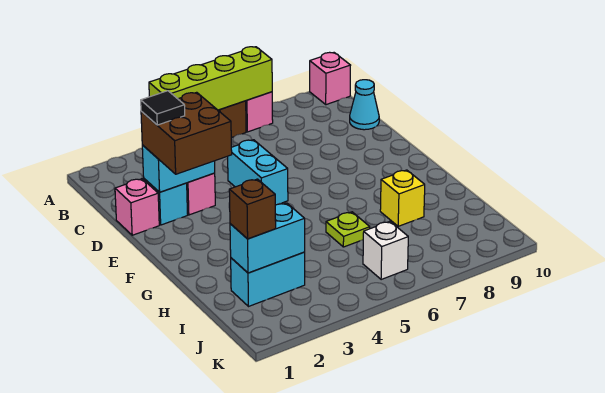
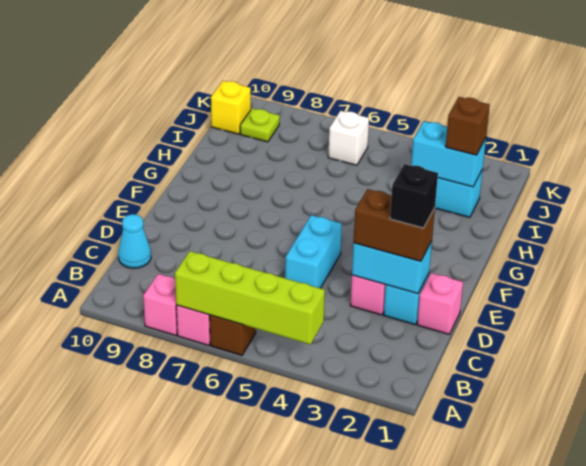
pink brick A10 level 1 -> pink brick A8 level 1
brown brick D2:E3 level 3 -> brown brick D2:D3 level 3
black tile D2 level 4 -> black brick D2 level 4
lime plate H6 level 1 -> lime plate J9 level 1
yellow brick H8 level 1 -> yellow brick J10 level 1

